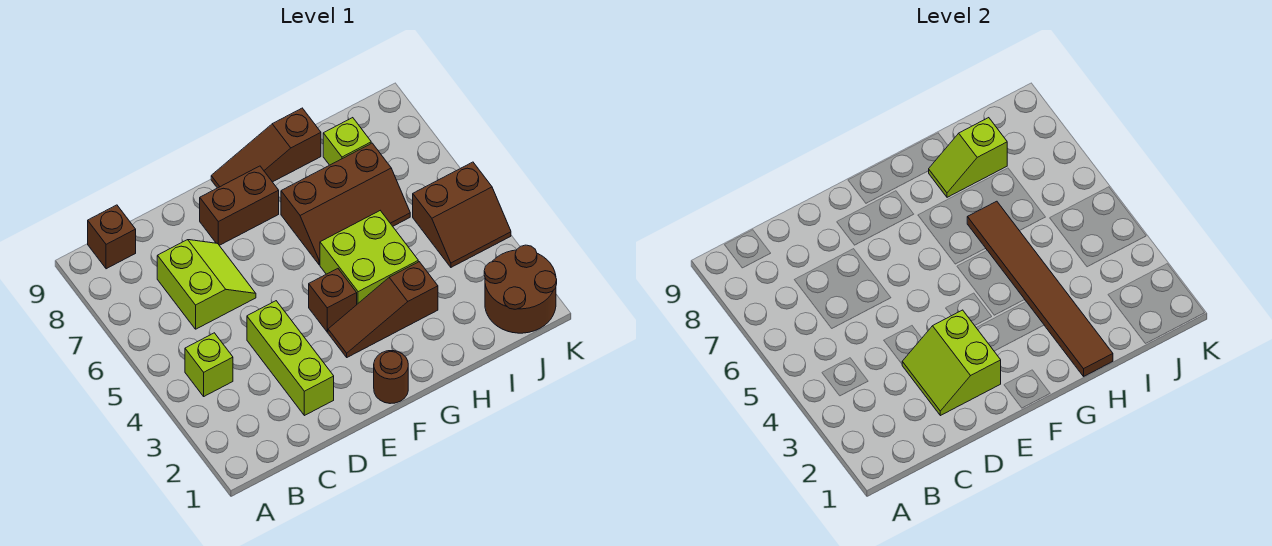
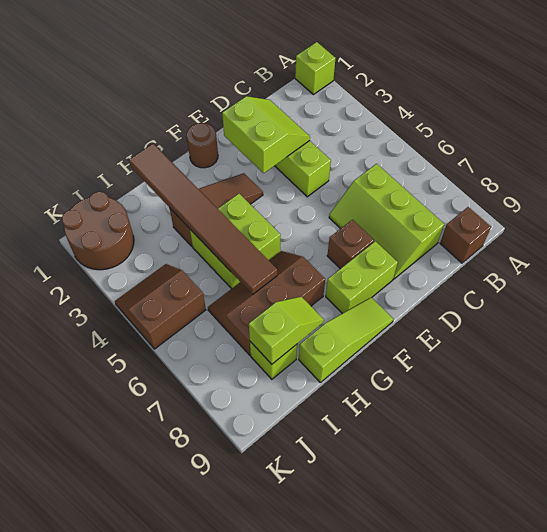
lime brick B4 level 1 -> lime brick A1 level 1
lime slope C6:D7 level 1 top C -> lime slope C6:D8 level 1 top C
brown brick E8:F8 level 1 -> lime brick E8:F8 level 1
brown brick F4 level 1 -> brown brick E7 level 1
brown slope F9:H9 level 1 top H -> lime slope F9:H9 level 1 top H

